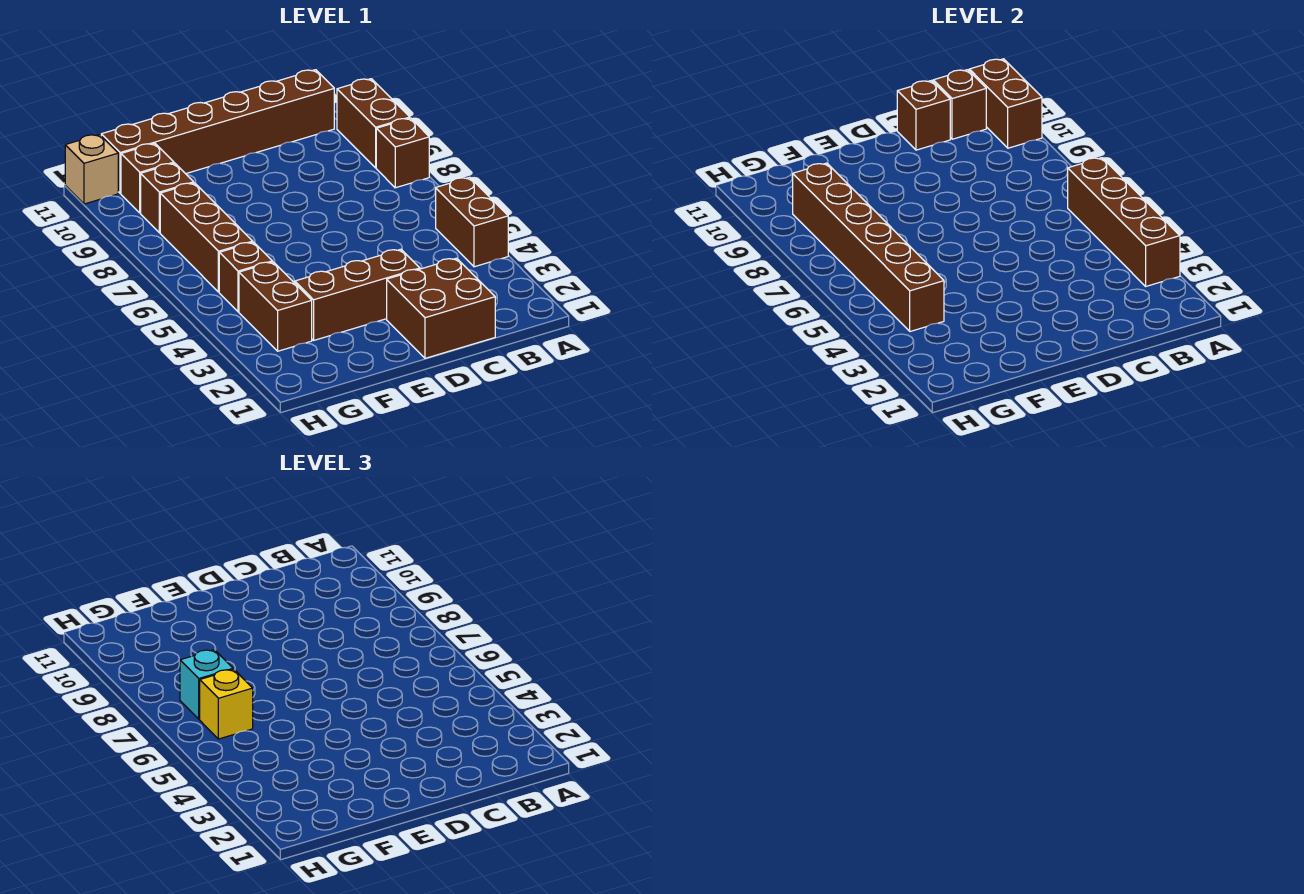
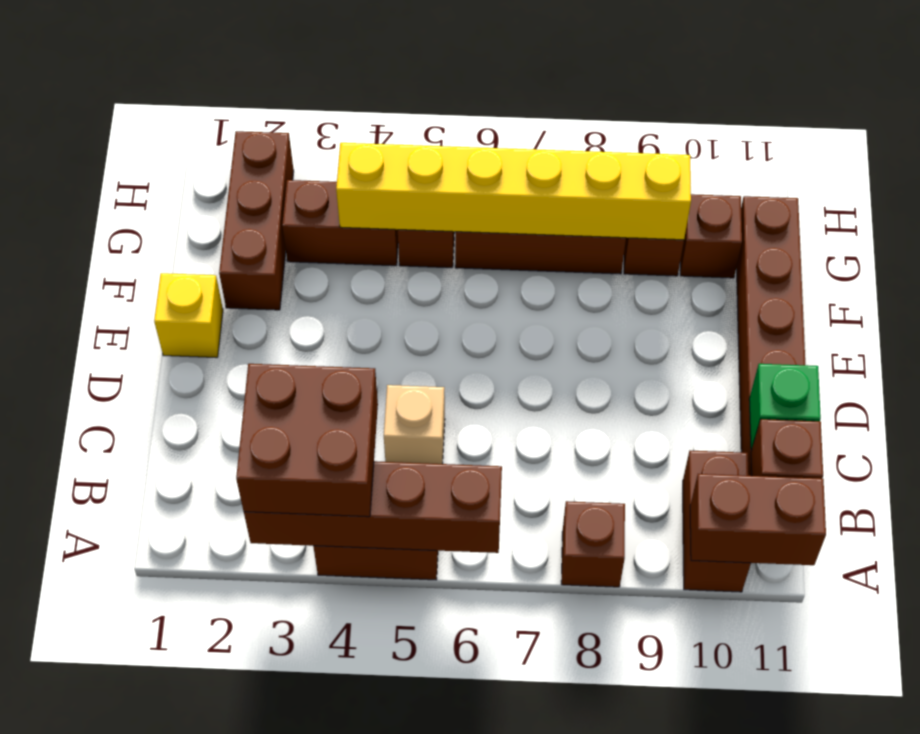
brown brick A9:A10 level 1 -> brown brick A10:B10 level 1
brown brick C1:D2 level 1 -> brown brick A3:B4 level 3
brown brick C11 level 2 -> green brick C11 level 2
brown brick D3:F3 level 1 -> brown brick F2:H2 level 1
brown brick G4:G9 level 2 -> yellow brick G4:G9 level 2
yellow brick G6 level 3 -> yellow brick E1 level 1
cyan brick G7 level 3 -> none
tan brick H11 level 1 -> tan brick C5 level 1

